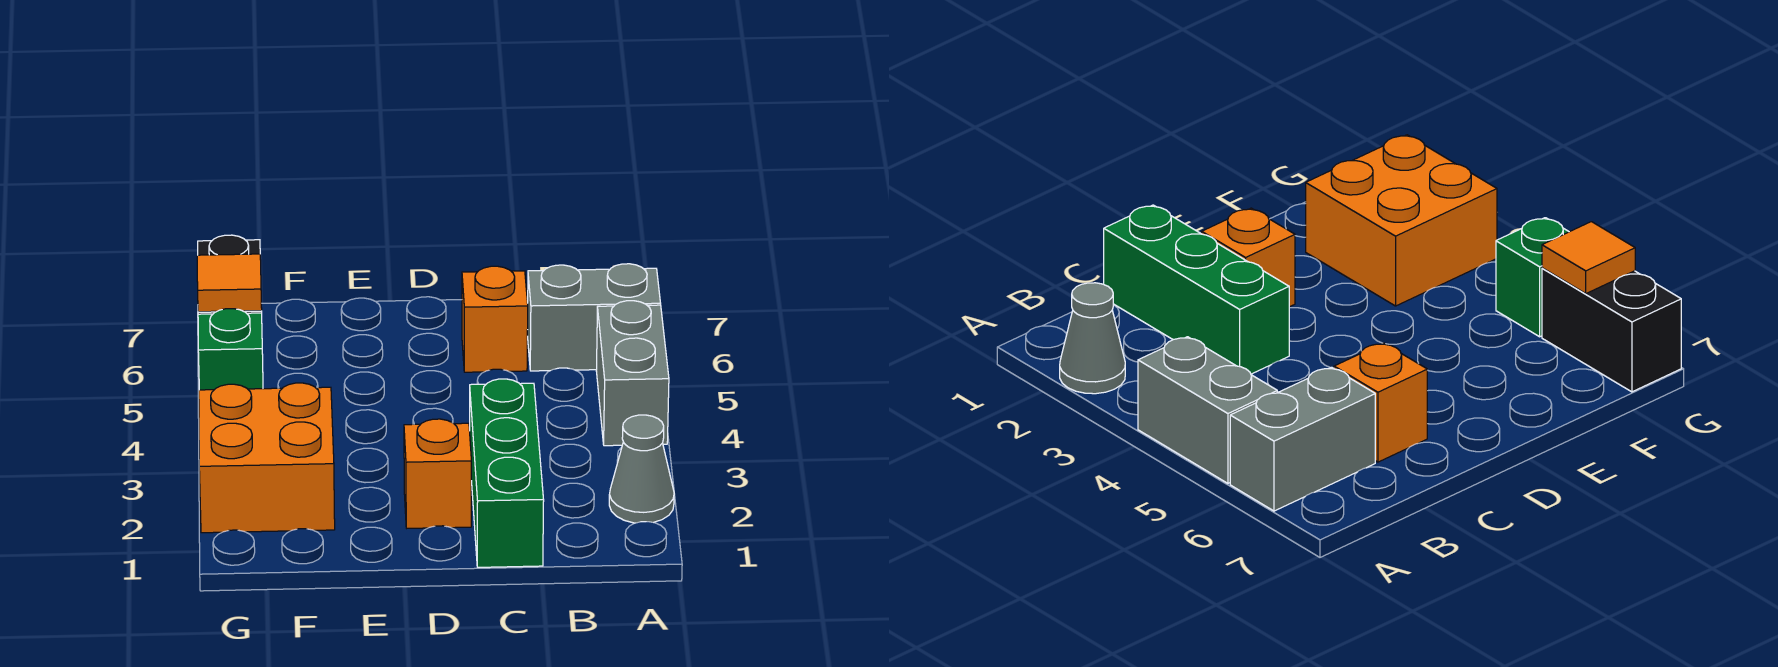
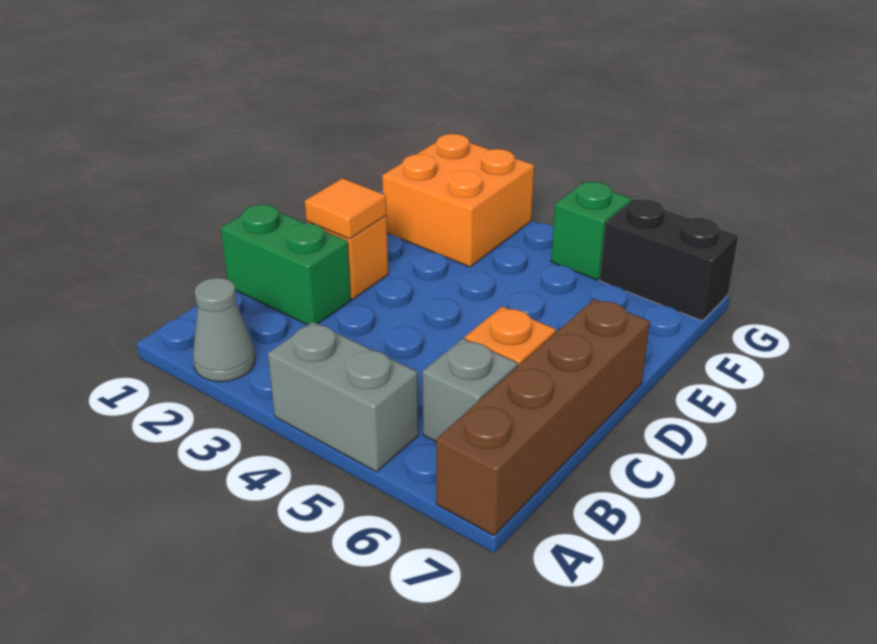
grey brick A6:B6 level 1 -> grey brick B6 level 1
none -> brown brick A7:D7 level 1
green brick C1:C3 level 1 -> green brick C1:C2 level 1
orange tile G6 level 2 -> orange tile D2 level 2

